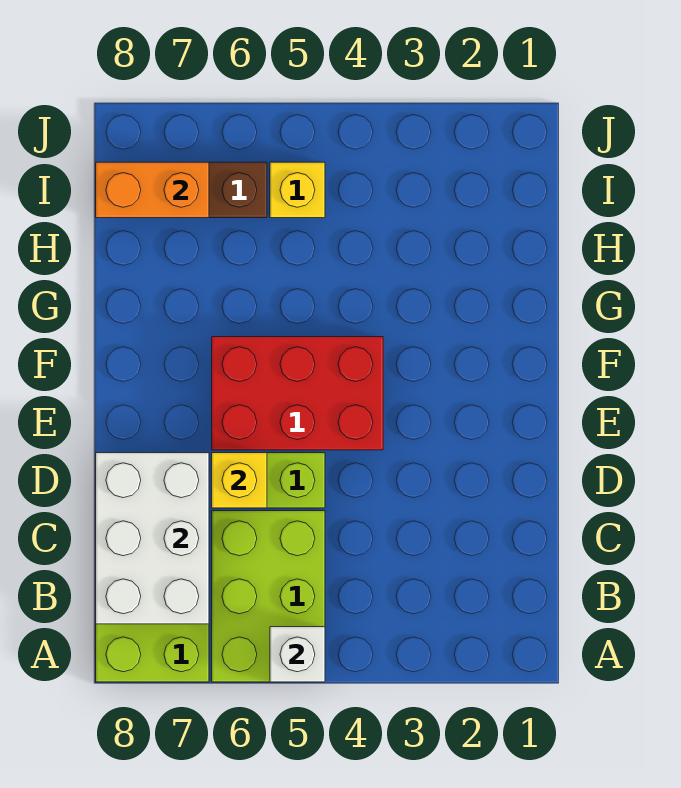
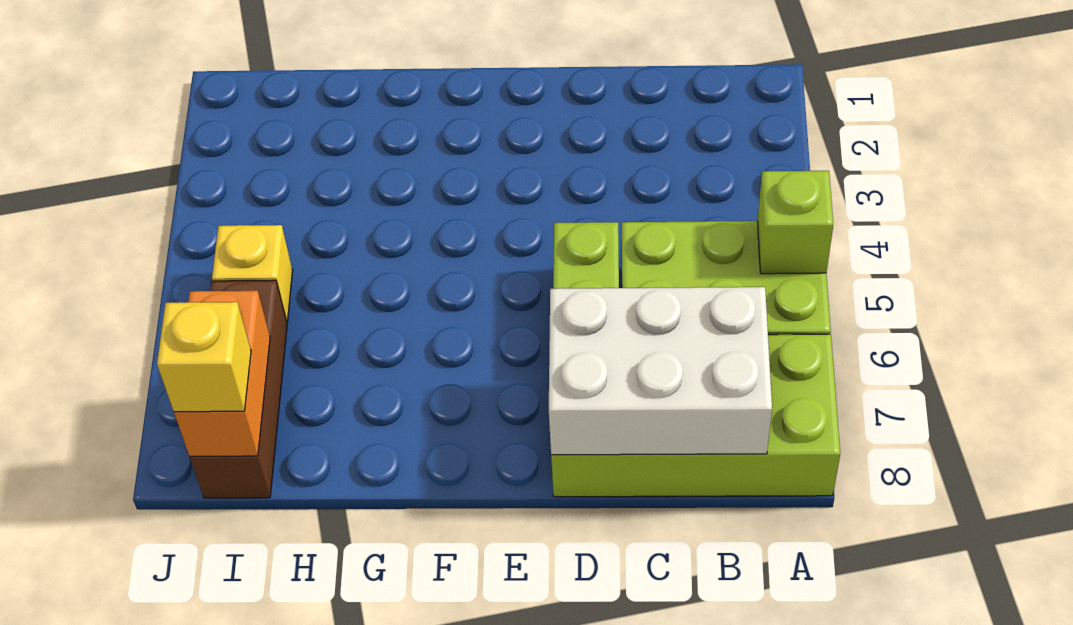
white brick A5 level 2 -> lime brick A5 level 2
yellow brick D6 level 2 -> yellow brick I8 level 3
red brick E4:F6 level 1 -> none

